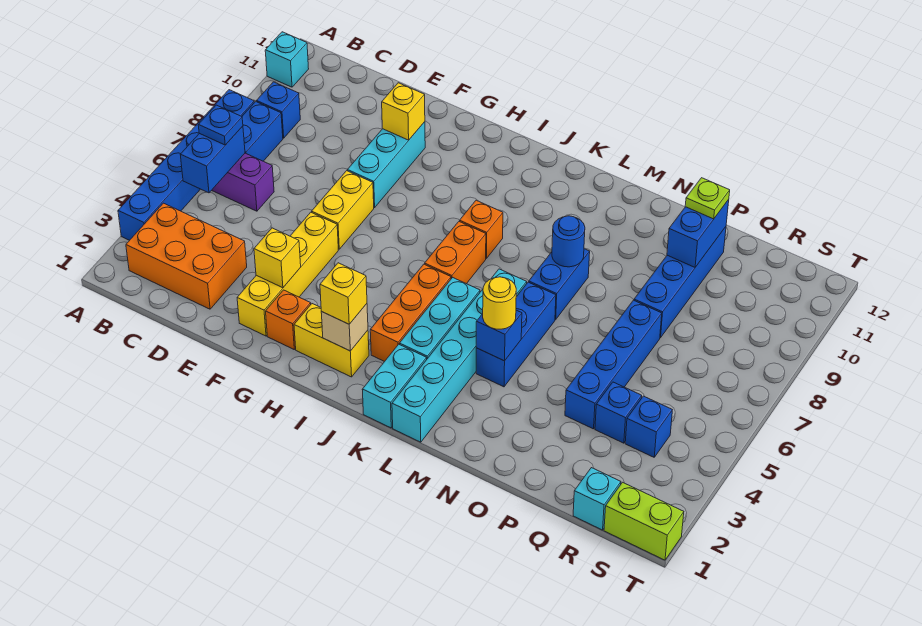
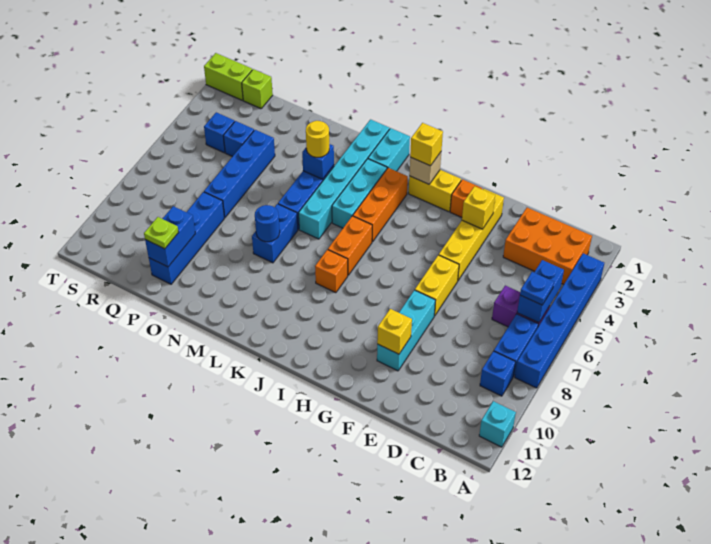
cyan brick R1 level 1 -> lime brick R1 level 1

